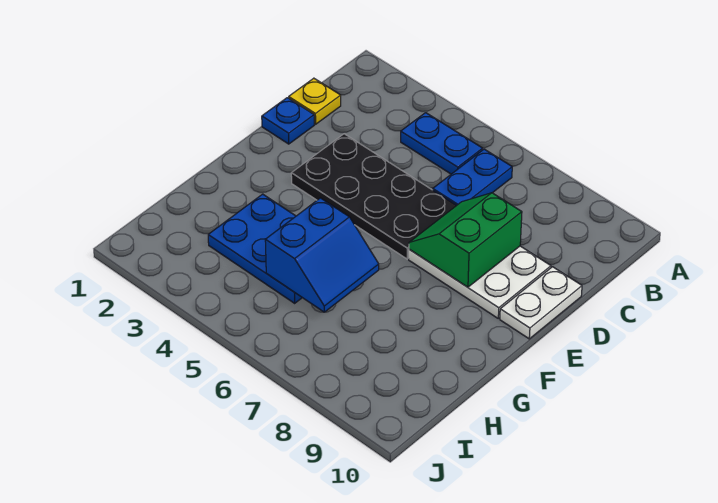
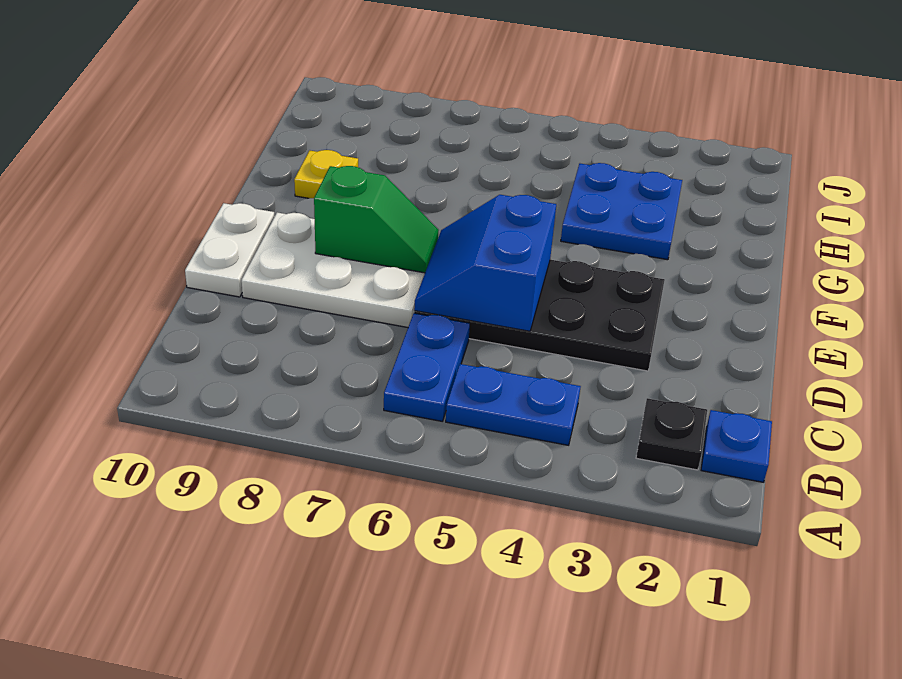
none -> black plate B2 level 1
yellow plate C1 level 1 -> yellow plate G9 level 1
blue plate D1 level 1 -> blue plate B1 level 1
green slope D7:E8 level 2 top 8 -> green slope E7:E8 level 2 top 8
blue plate G3:H5 level 1 -> blue plate G3:H4 level 1
blue slope G5:H6 level 2 top 5 -> blue slope D5:E6 level 2 top 5

